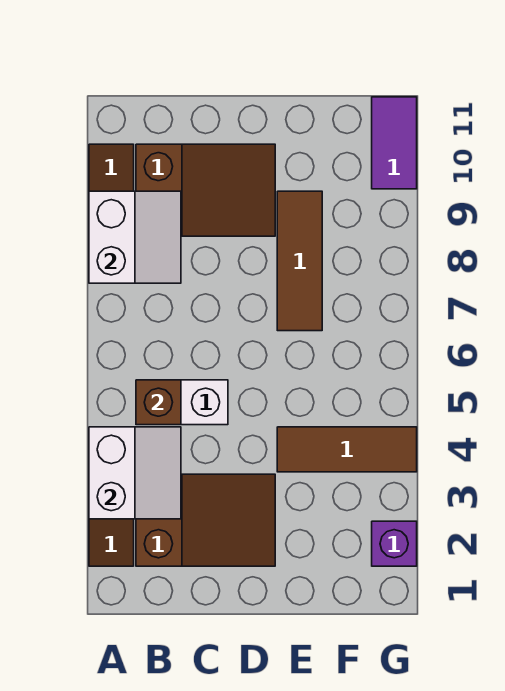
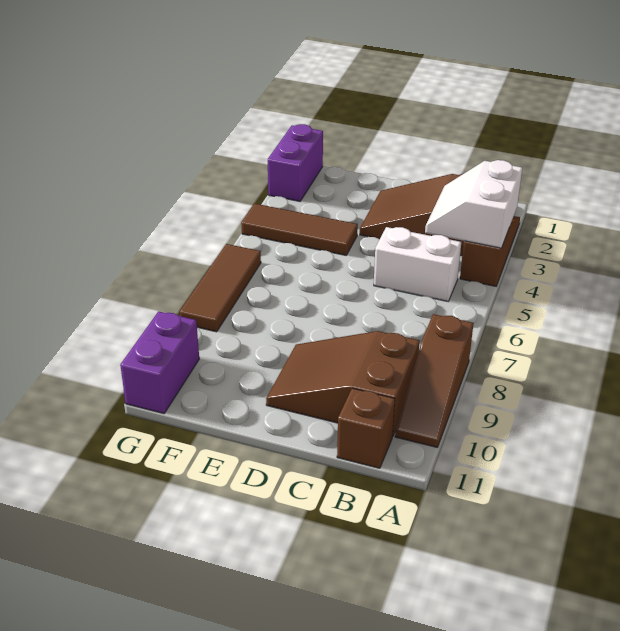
white slope A8:B9 level 2 top A -> none
brown brick B5 level 2 -> brown brick B11 level 1
brown tile E7:E9 level 1 -> brown tile G6:G8 level 1
purple brick G2 level 1 -> purple brick G1:G2 level 1
purple tile G10:G11 level 1 -> purple brick G10:G11 level 1

